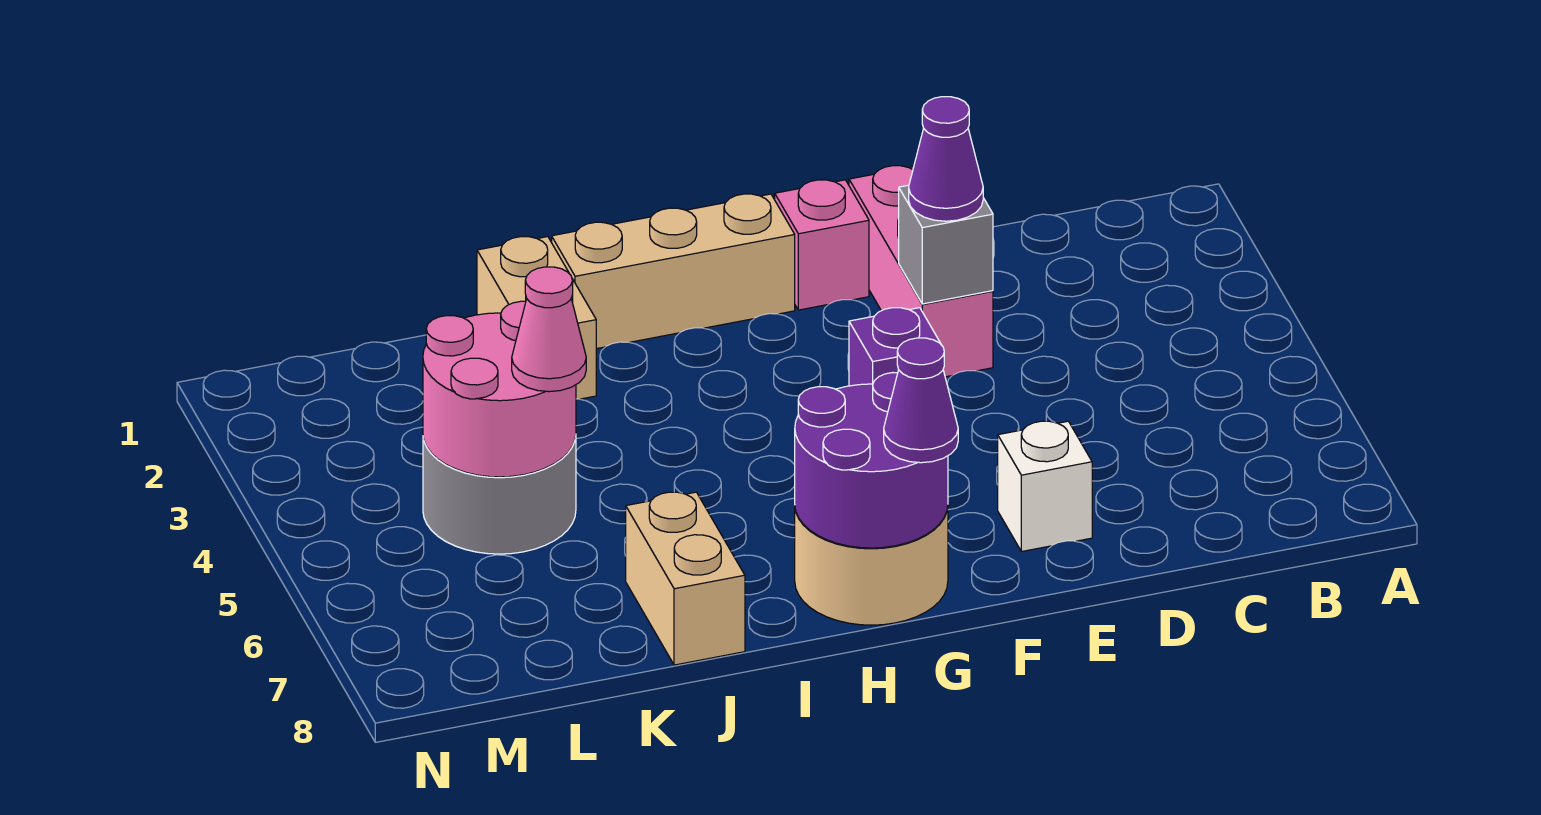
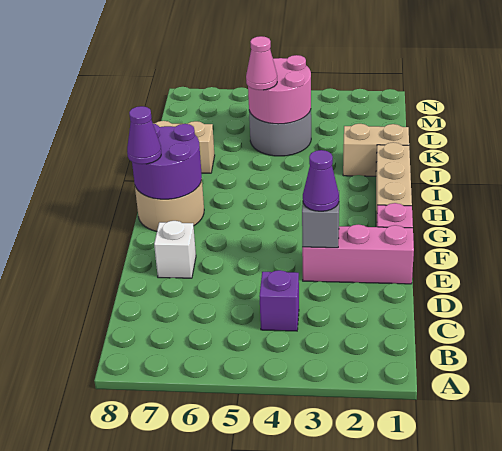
purple brick F4 level 1 -> purple brick C4 level 1

